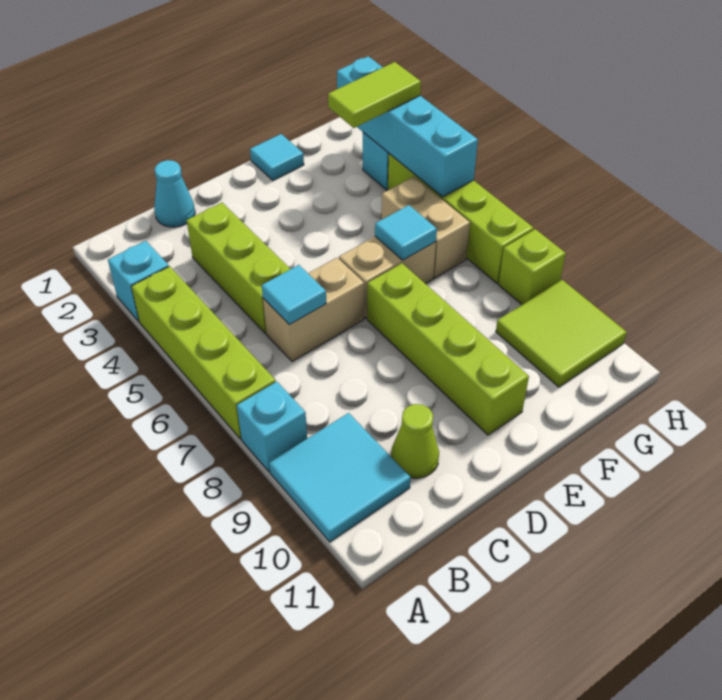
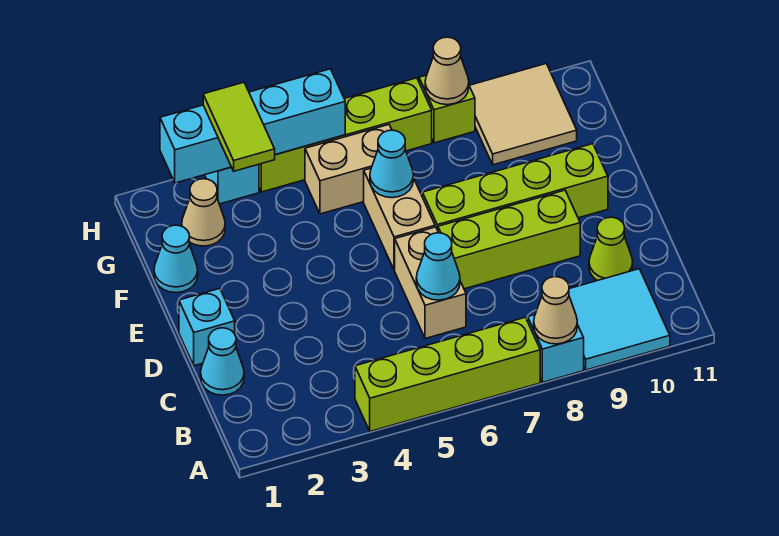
cyan brick A3 level 1 -> cyan brick D1 level 1
none -> tan cone A8 level 2
lime brick C3:C5 level 1 -> lime brick D7:D9 level 1
cyan tile C6 level 2 -> cyan cone C6 level 2
cyan tile F1 level 1 -> cyan cone F1 level 1
cyan tile F6 level 2 -> cyan cone F6 level 2
none -> tan cone G2 level 1
lime tile G9:H10 level 1 -> tan tile G9:H10 level 1
none -> tan cone H8 level 2

